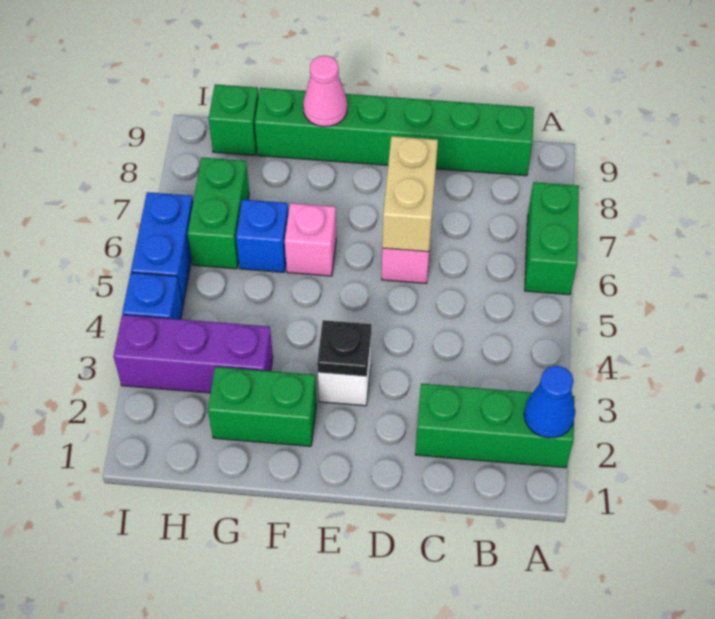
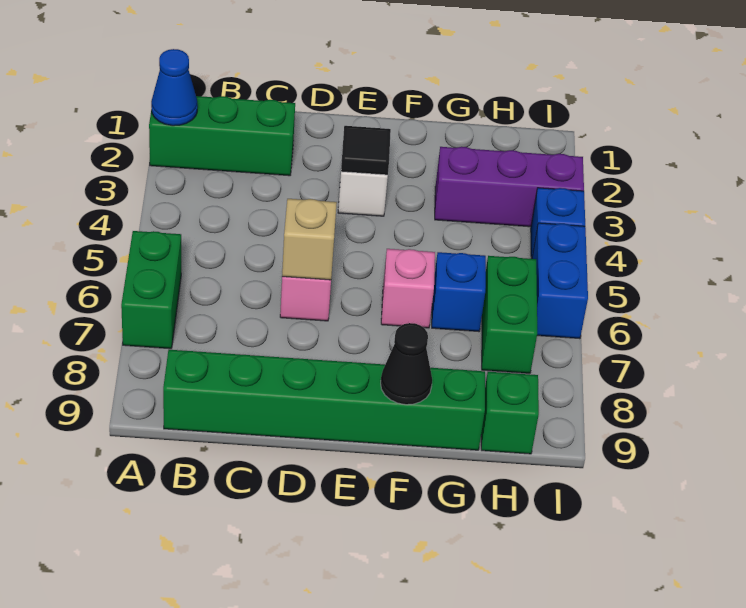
tan brick D6:D7 level 2 -> tan brick D6 level 2
black plate E3 level 2 -> black tile E3 level 2
green brick F2:G2 level 1 -> none
pink cone F9 level 2 -> black cone F9 level 2

